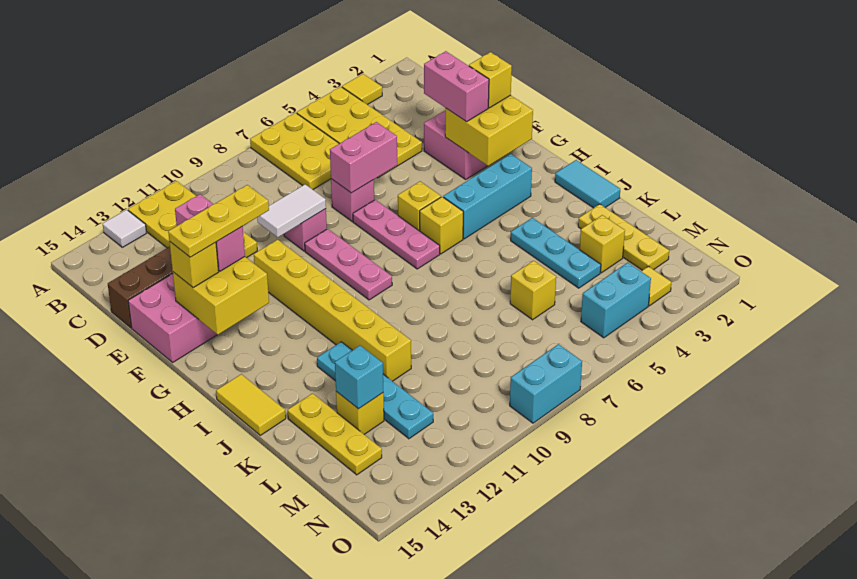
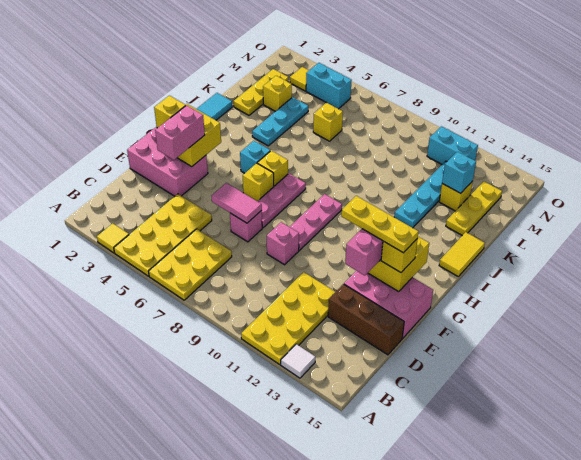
pink brick E6:E7 level 2 -> pink tile E6:E7 level 2
white tile E9:E10 level 2 -> none
yellow brick F11:K11 level 1 -> none
cyan brick H3:H5 level 1 -> cyan brick H5 level 1
cyan brick O8:O9 level 1 -> cyan brick N11:N12 level 1

